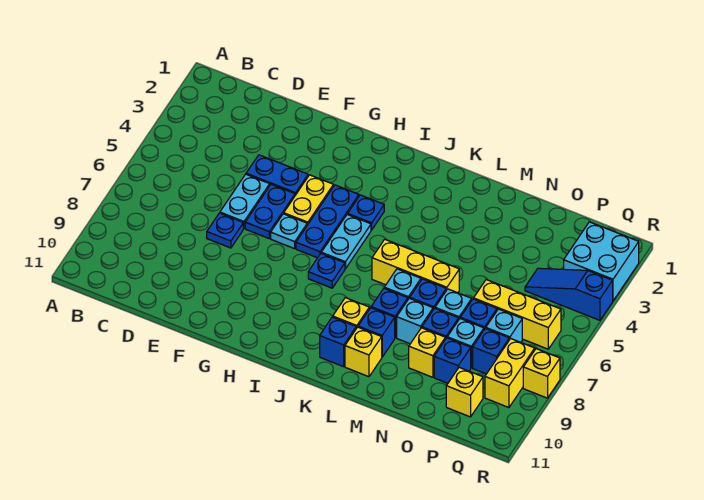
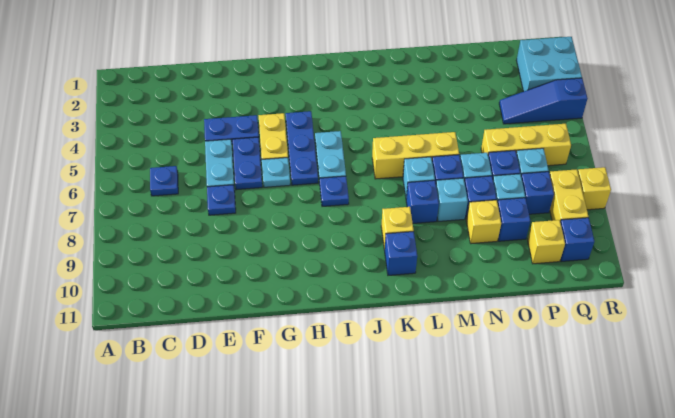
blue plate I4 level 1 -> blue plate C6 level 1
blue brick L9 level 1 -> blue brick Q10 level 1
yellow brick L10 level 1 -> none

